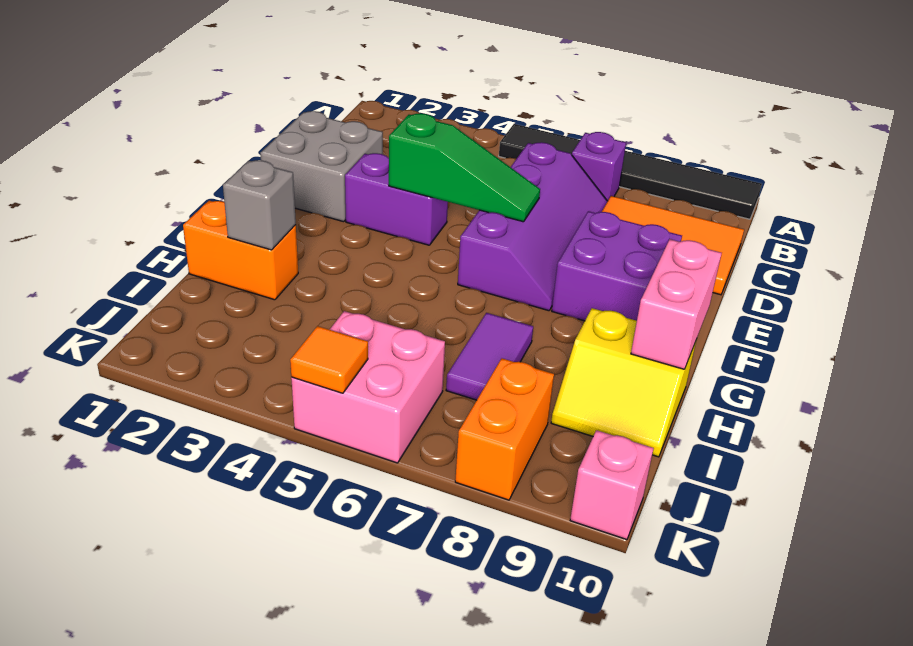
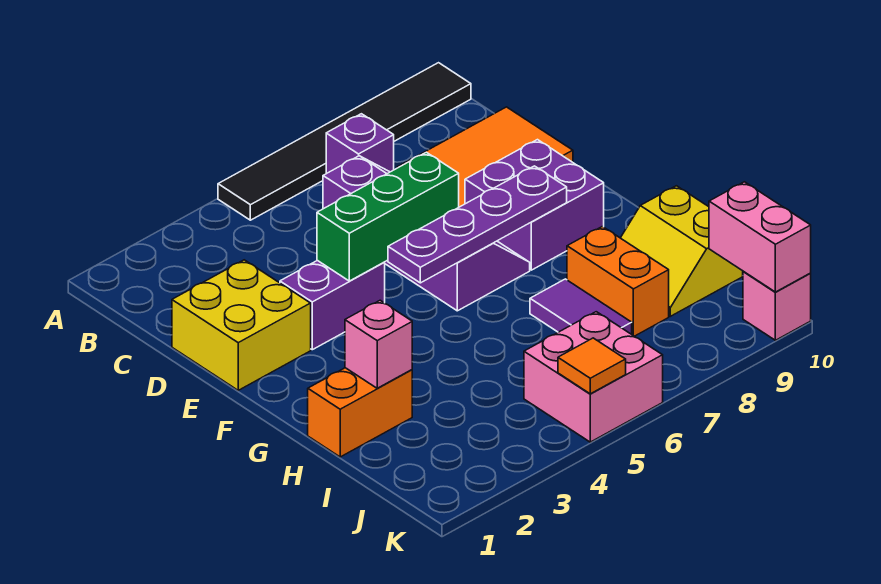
grey brick D1:E2 level 1 -> yellow brick D1:E2 level 1
green slope E4:E6 level 2 top 4 -> green brick E4:E6 level 2
none -> purple plate F5:F8 level 2
pink brick G10:H10 level 2 -> pink brick J10:K10 level 2
grey brick H2 level 2 -> pink brick H2 level 2
yellow slope H9:I10 level 1 top H -> yellow slope H9:I10 level 1 top 10
orange brick J8:K8 level 1 -> orange brick H8:I8 level 1

